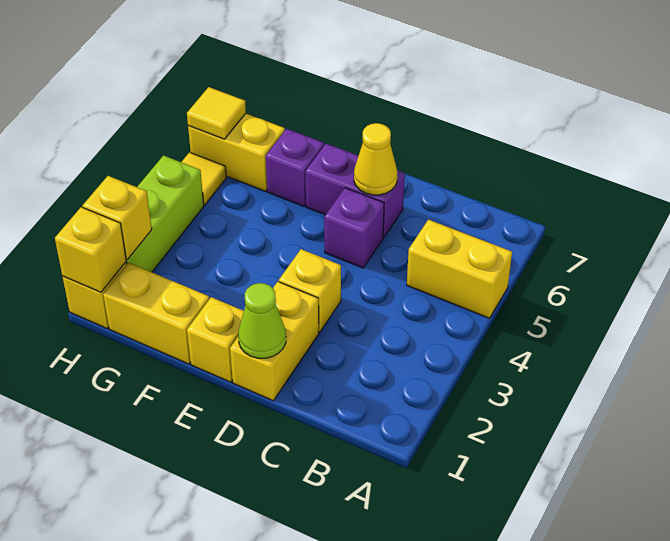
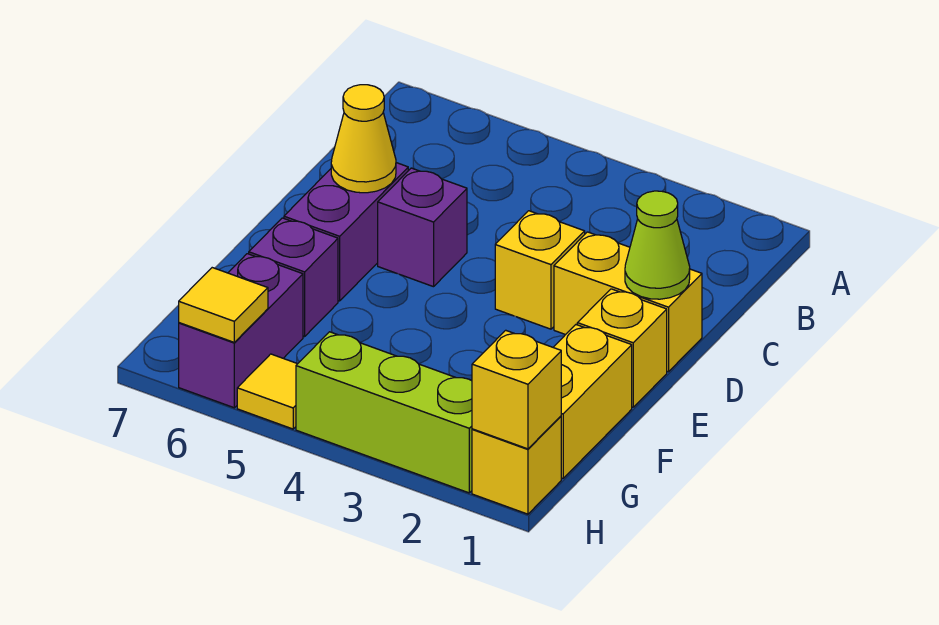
yellow brick A5:B5 level 1 -> none
yellow brick G6:H6 level 1 -> purple brick G6:H6 level 1
yellow brick H2 level 2 -> none

